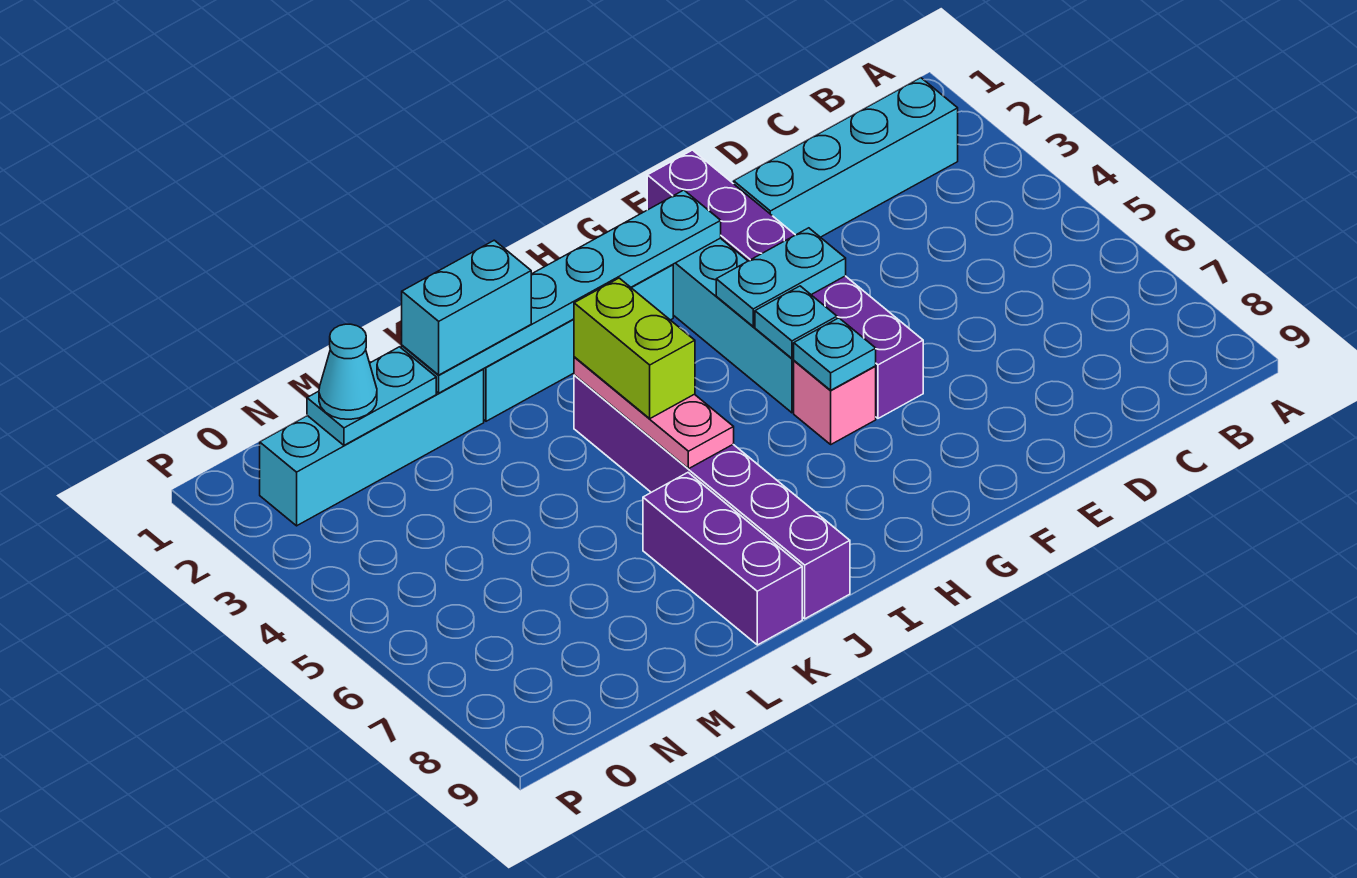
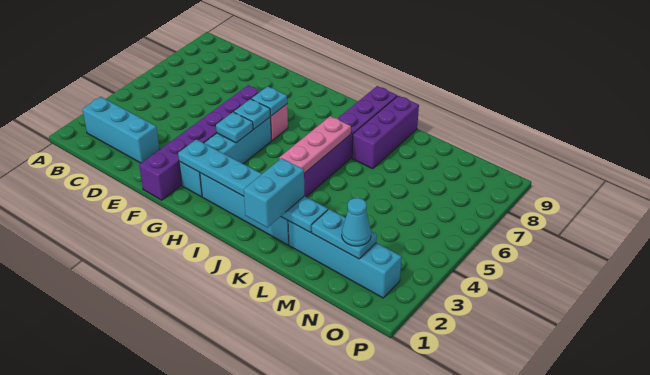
cyan brick B2:E2 level 1 -> cyan brick B2:D2 level 1
cyan plate F4:G4 level 2 -> cyan plate G4 level 2
lime brick J4:J5 level 3 -> none
cyan brick K2:L2 level 3 -> cyan brick K1:K2 level 3

